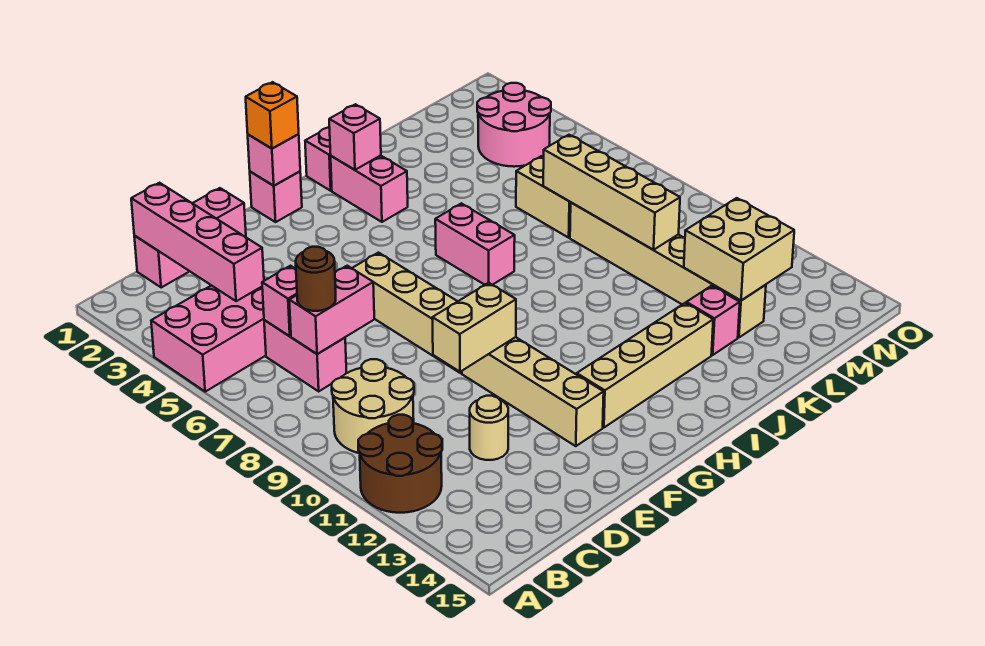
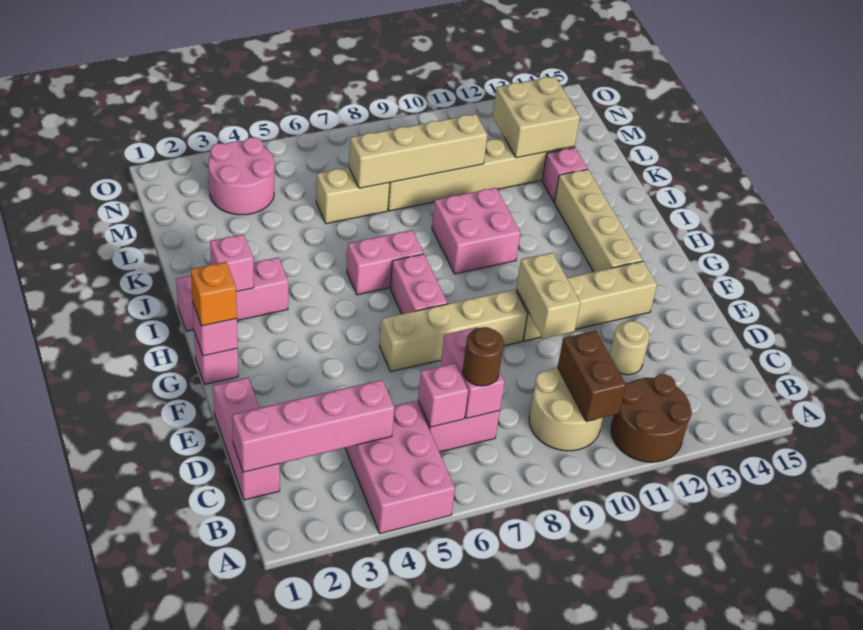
none -> brown brick B10:C10 level 2
none -> pink brick G7:H7 level 1
none -> pink brick I9:J10 level 1

